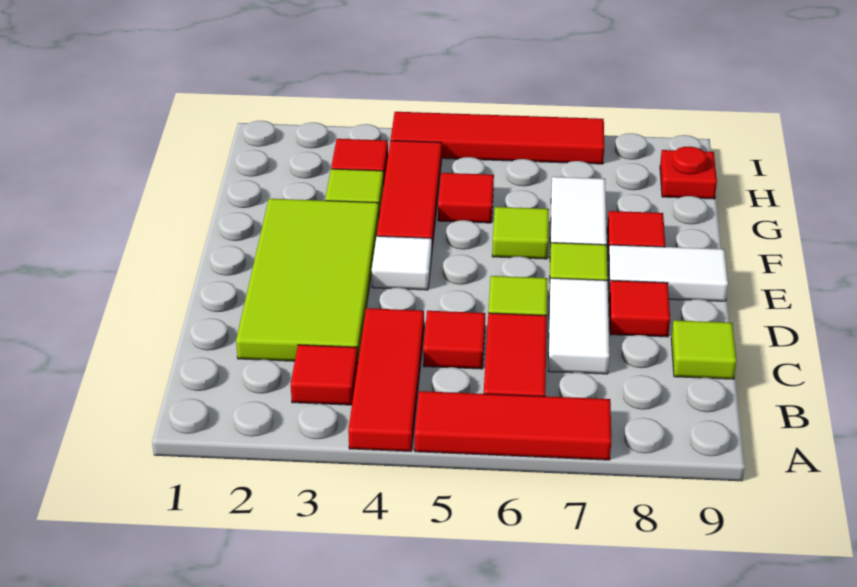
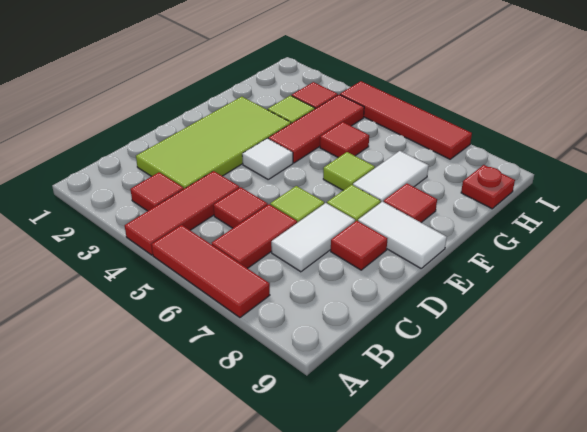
lime tile C9 level 1 -> none

